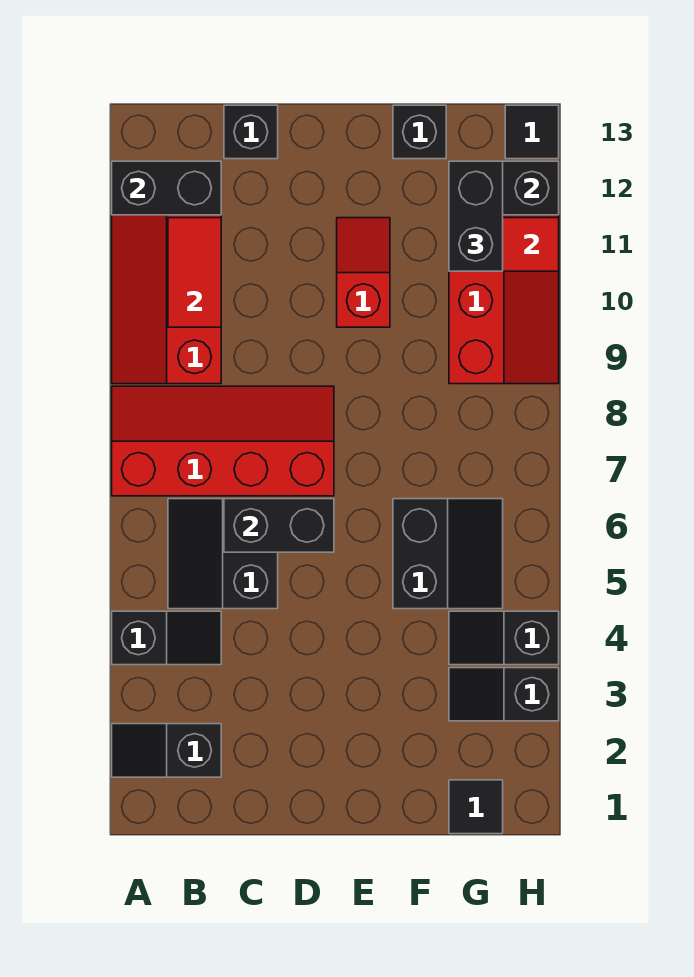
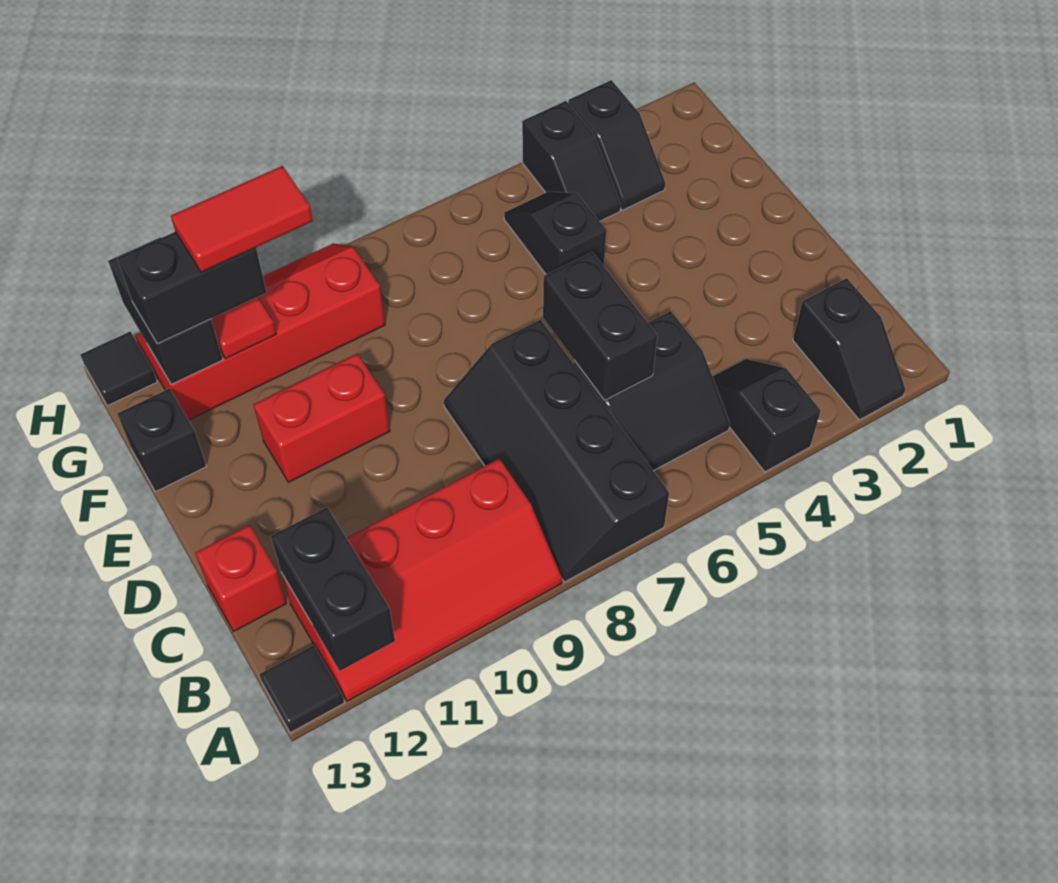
red slope A7:D8 level 1 top 7 -> black slope A7:D8 level 1 top 7
red tile B10:B11 level 2 -> red tile G10:G11 level 4
black brick C13 level 1 -> red brick C13 level 1
red slope E10:E11 level 1 top 10 -> red brick E10:E11 level 1
black slope F5:G6 level 1 top F -> black slope F5:G5 level 1 top F
black tile G1 level 1 -> black tile A13 level 1

